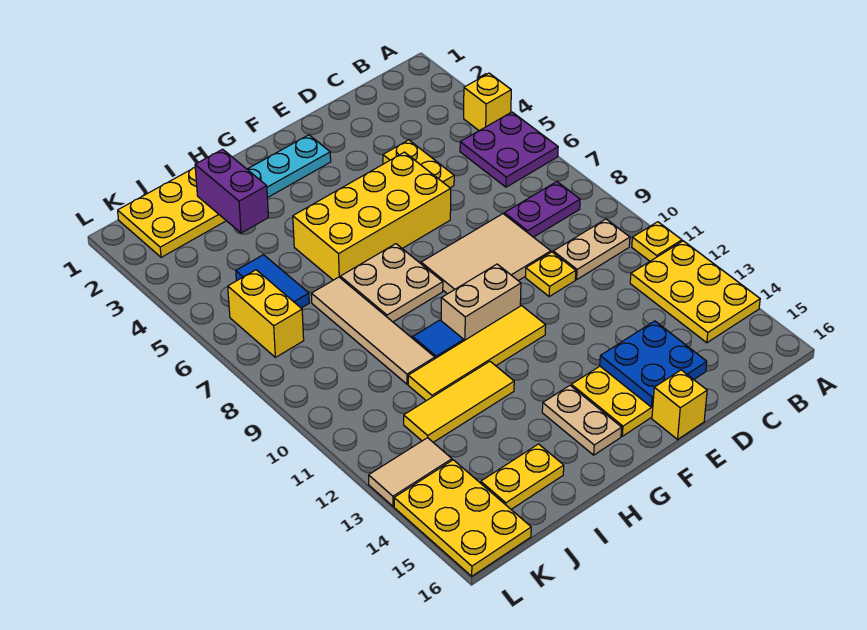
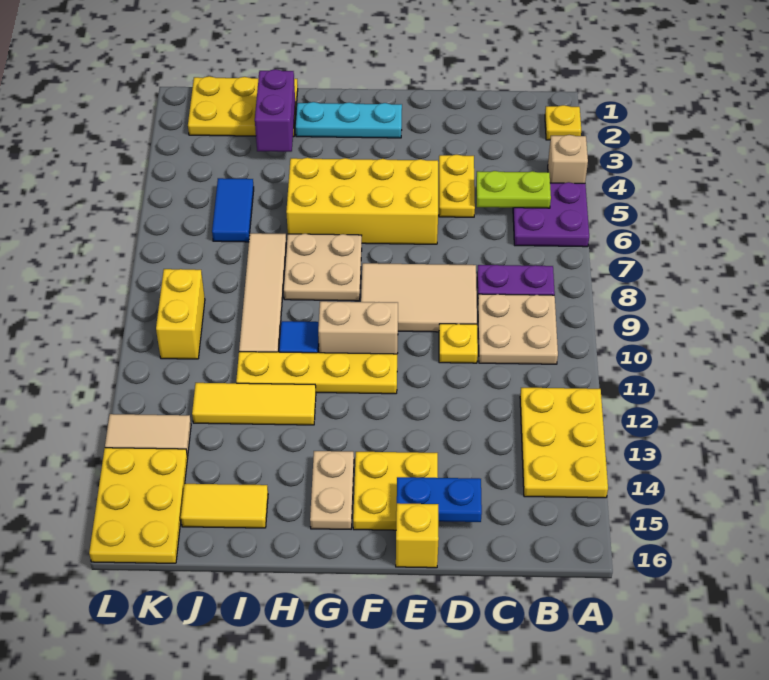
yellow brick A4 level 1 -> tan brick A4 level 1
yellow plate A11 level 1 -> yellow plate A2 level 1
none -> lime plate B5:C5 level 2
tan plate B10:C10 level 1 -> tan plate B9:C10 level 1
blue plate D14:E15 level 2 -> blue plate D15:E15 level 2
yellow tile F11:I11 level 1 -> yellow plate F11:I11 level 1
yellow plate I15:J15 level 1 -> yellow tile I15:J15 level 1
yellow brick K6:K7 level 1 -> yellow brick K9:K10 level 1

